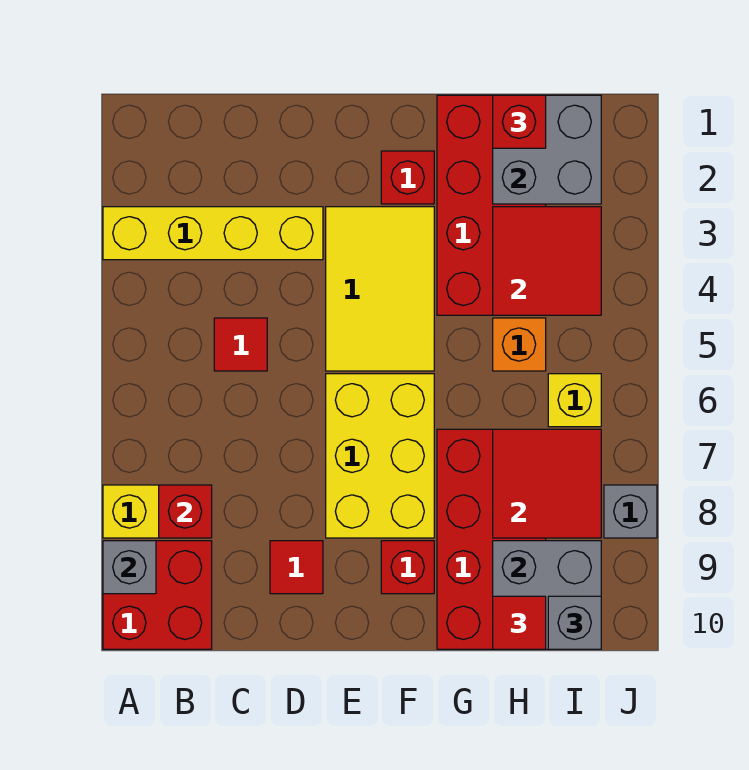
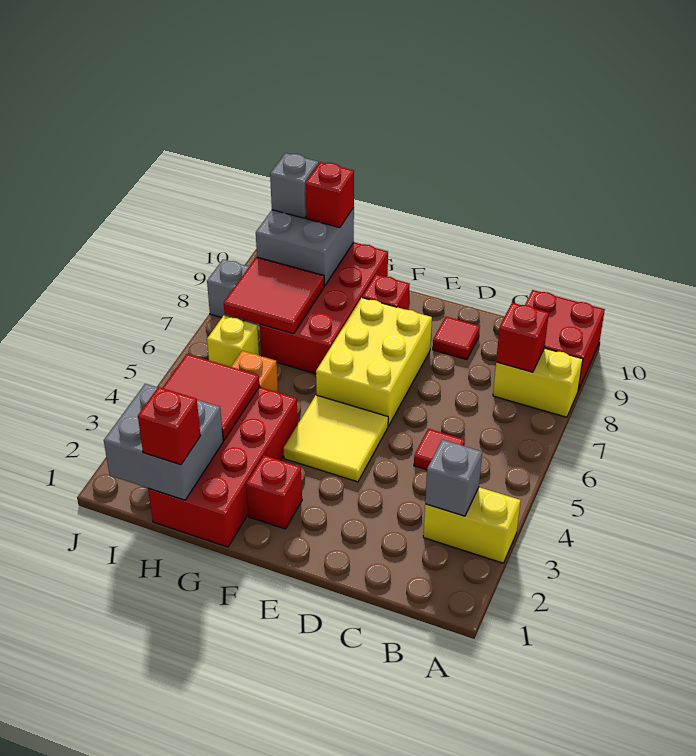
yellow brick A3:D3 level 1 -> yellow brick A3:B3 level 1
grey brick A9 level 2 -> grey brick B3 level 2
yellow tile E3:F5 level 1 -> yellow tile E4:F5 level 1
red tile H10 level 3 -> red brick H10 level 3

